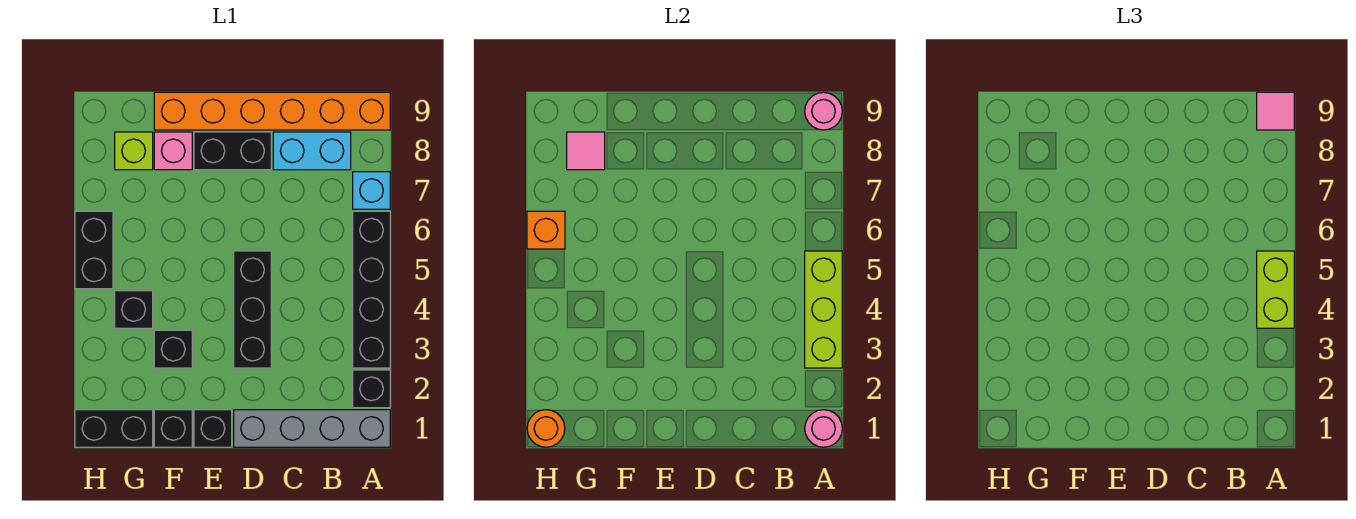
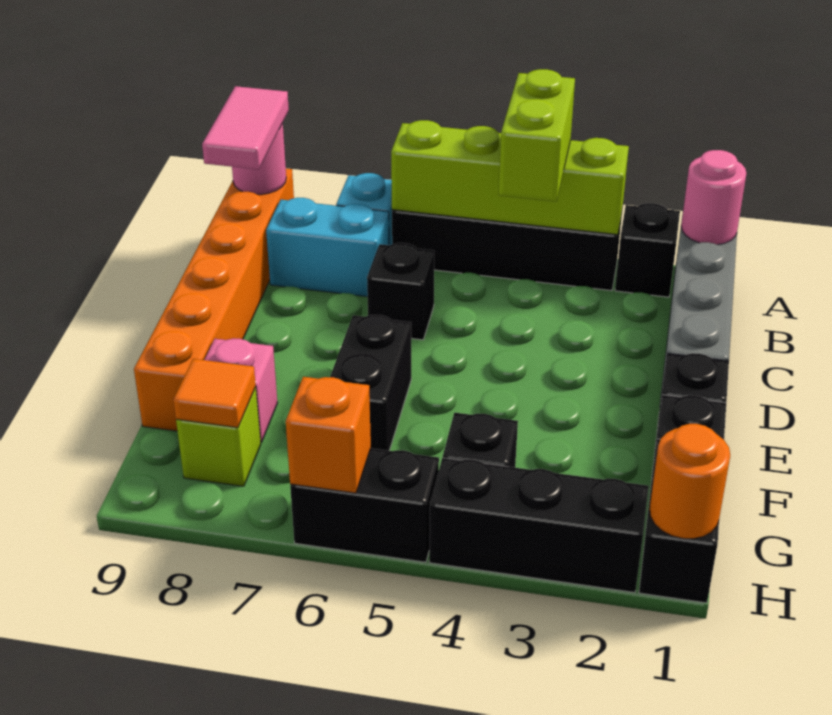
lime brick A3:A5 level 2 -> lime brick A3:A6 level 2
lime brick A4:A5 level 3 -> lime brick A4:B4 level 3
pink tile A9 level 3 -> pink tile A9:B9 level 3
cyan brick B8:C8 level 1 -> cyan brick B7:B8 level 1
black brick D3:D5 level 1 -> black brick H2:H4 level 1
black brick D8:E8 level 1 -> black brick E6:F6 level 1
black brick F3 level 1 -> black brick C6 level 1
pink tile G8 level 2 -> orange tile G8 level 2

